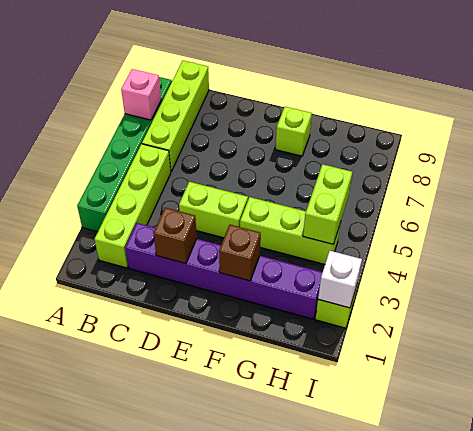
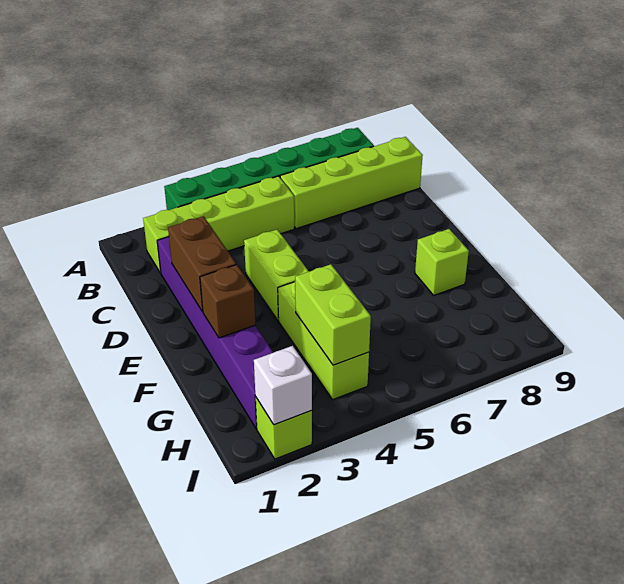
pink brick A7 level 2 -> none
brown brick D2 level 2 -> brown brick D2:E2 level 2
lime brick H4:H5 level 2 -> lime brick G4:H4 level 2

